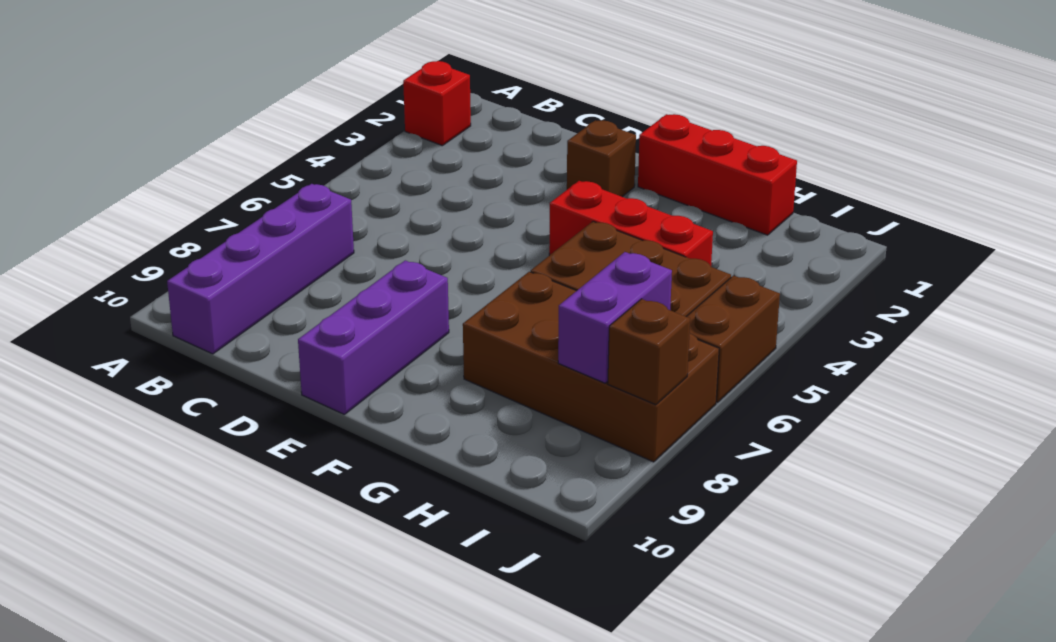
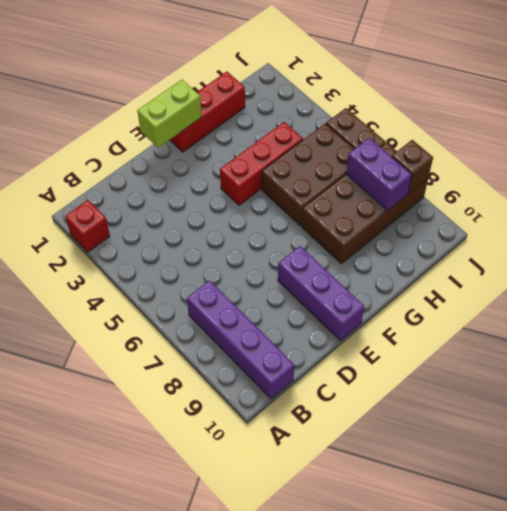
none -> lime brick E1:F1 level 2
brown brick E2 level 1 -> none

